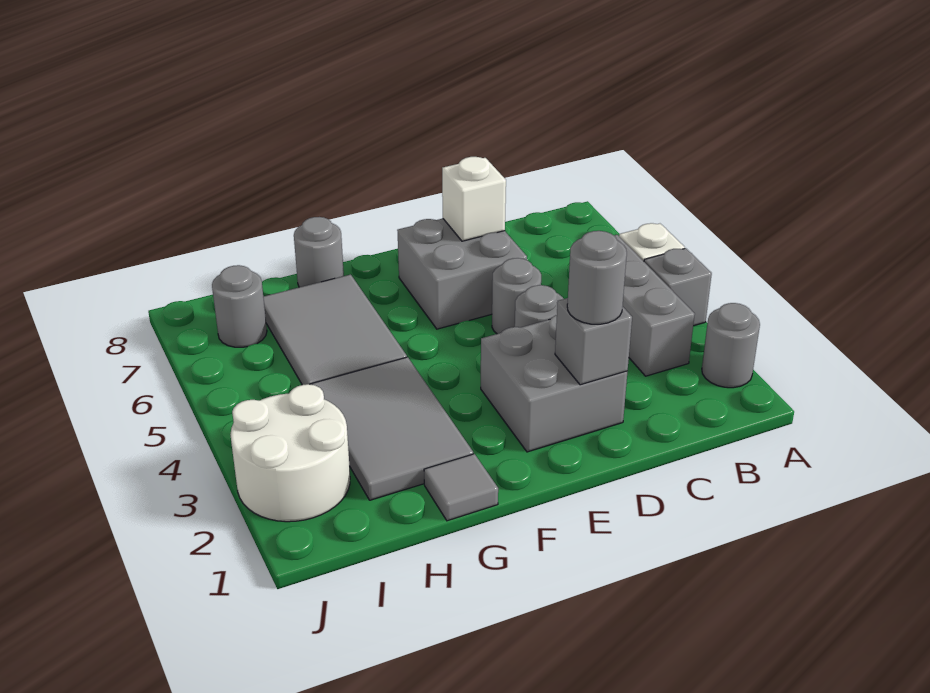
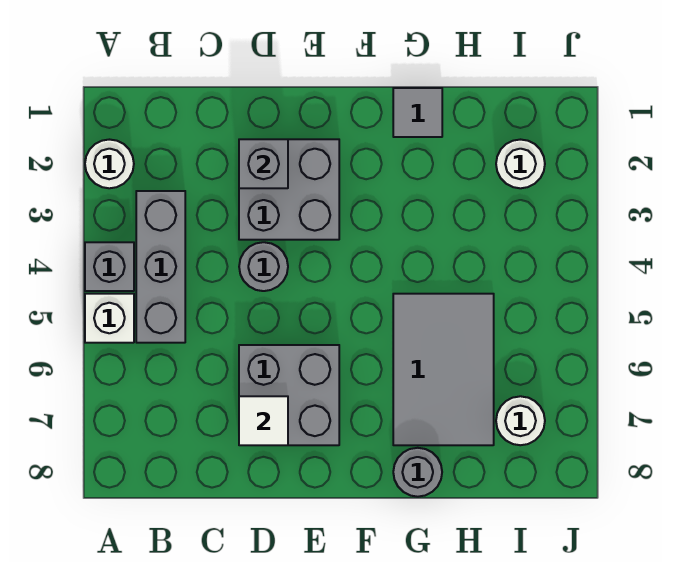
grey round brick A2 level 1 -> white round brick A2 level 1
grey round brick D2 level 3 -> none
grey round brick D5 level 1 -> none
white brick D7 level 2 -> white tile D7 level 2
grey tile G2:H4 level 1 -> none
white round brick I2:J3 level 1 -> white round brick I2 level 1
grey round brick I7 level 1 -> white round brick I7 level 1

